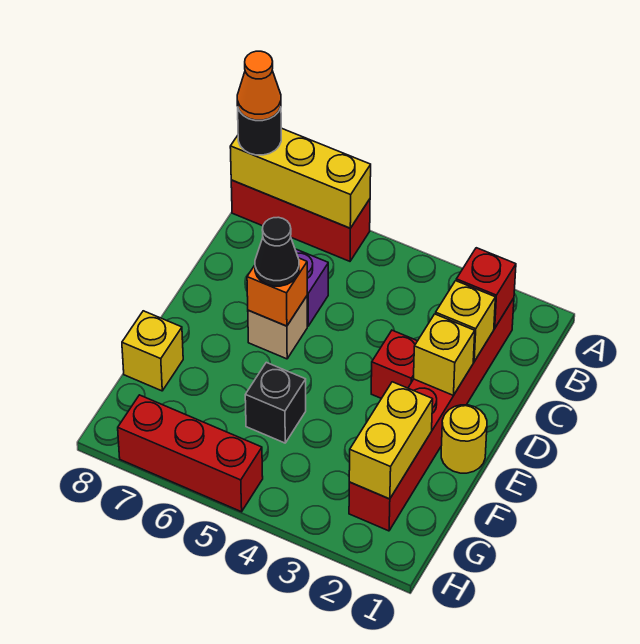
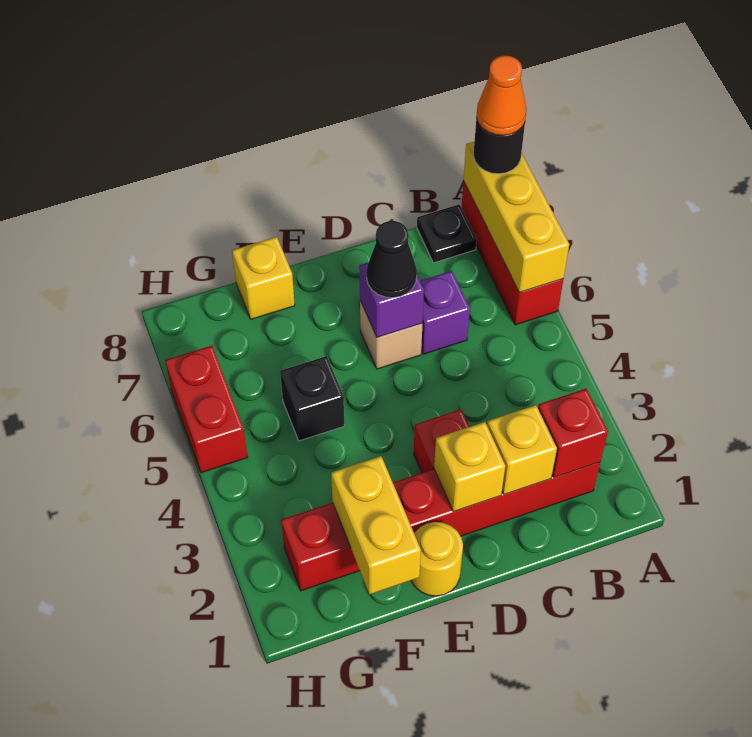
none -> black plate B8 level 1
orange brick D6 level 2 -> purple brick D6 level 2
yellow brick F2:G2 level 2 -> yellow brick F1:F2 level 2
red brick H5:H7 level 1 -> red brick H5:H6 level 1

